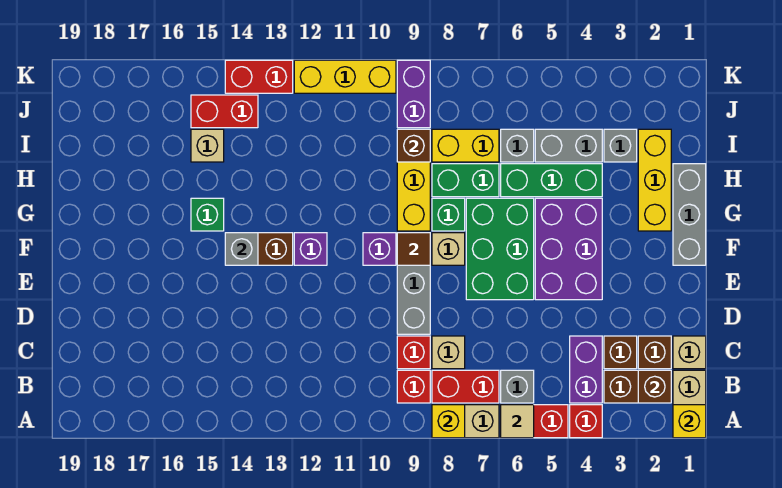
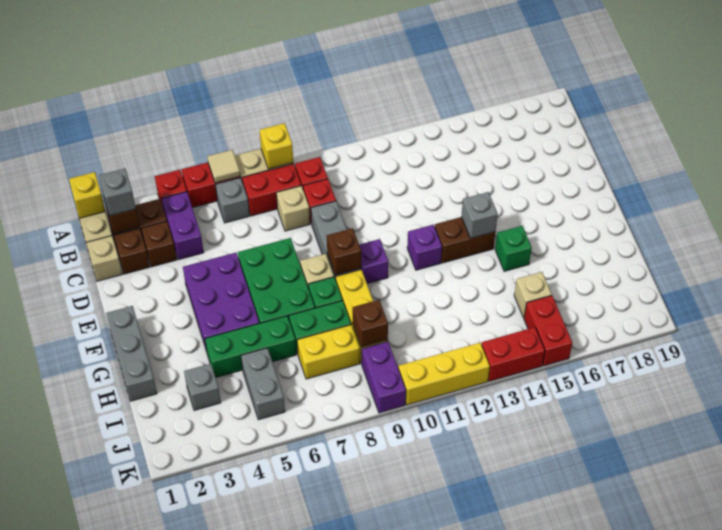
brown tile F9 level 2 -> brown brick F9 level 2
yellow brick G2:I2 level 1 -> none
grey brick I4:I5 level 1 -> grey brick I5:J5 level 1
grey brick I6 level 1 -> grey brick B2 level 3
red brick J14:J15 level 1 -> red brick J15:K15 level 1

